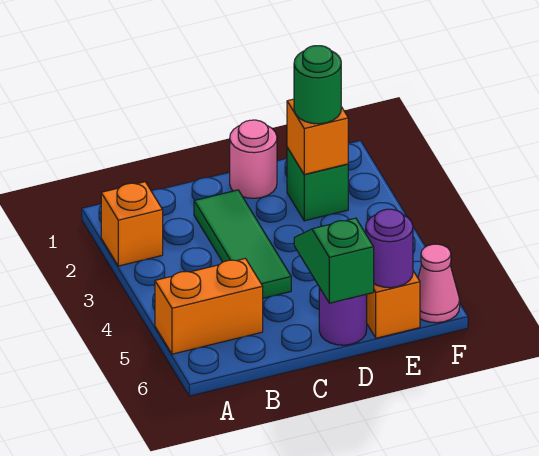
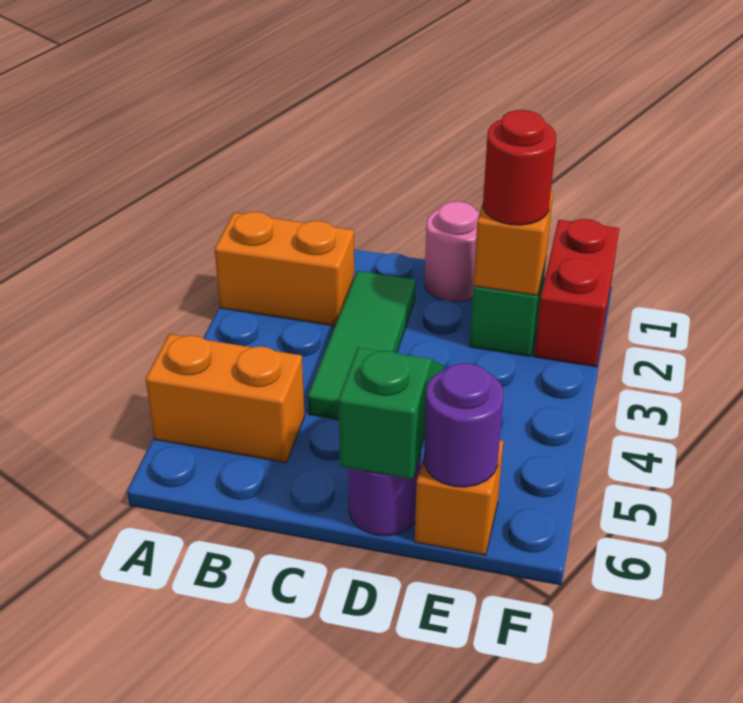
orange brick A2 level 1 -> orange brick A2:B2 level 1
green round brick E2 level 3 -> red round brick E2 level 3
none -> red brick F1:F2 level 1
pink cone F6 level 1 -> none

